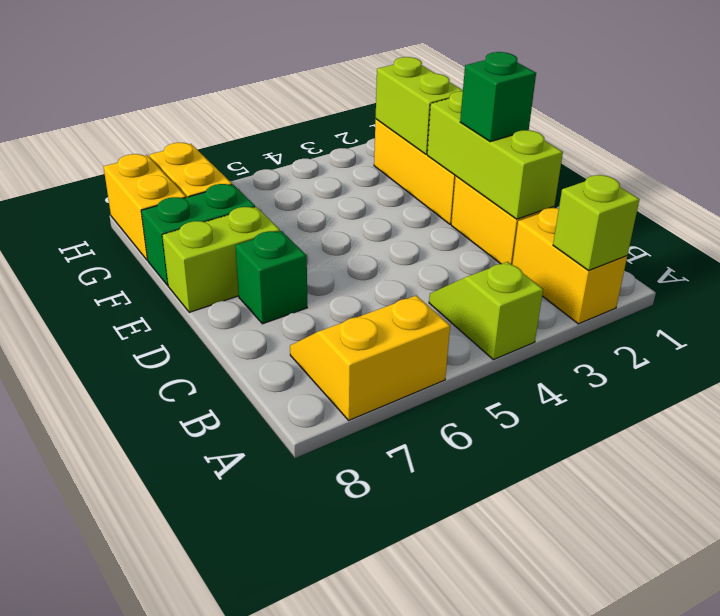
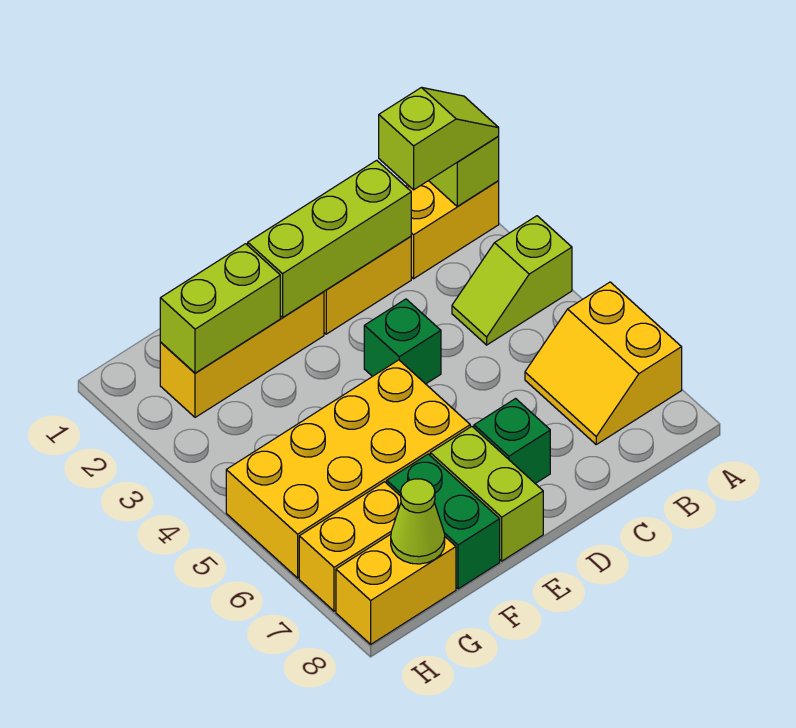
none -> lime slope A2:B2 level 3 top B
green brick D2 level 3 -> green brick D4 level 1
none -> yellow brick E5:H6 level 1
none -> lime cone G8 level 2

